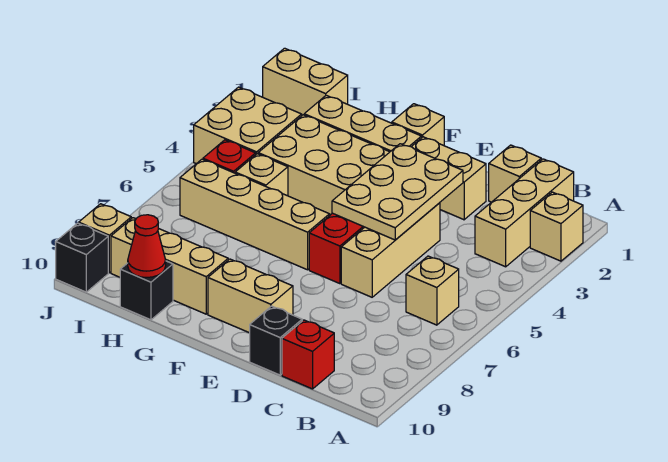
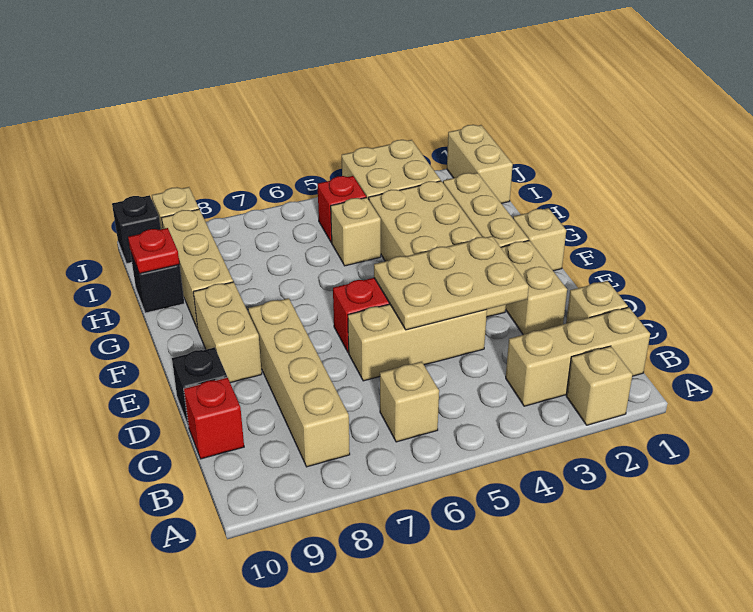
tan brick F6:I6 level 1 -> tan brick B8:E8 level 1
red cone H10 level 2 -> red plate H10 level 2

